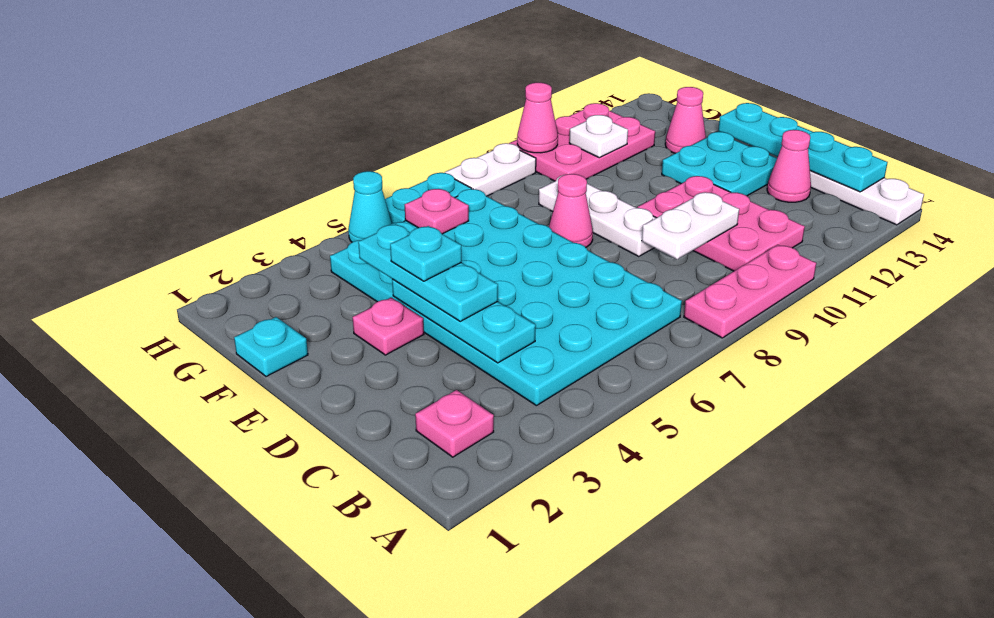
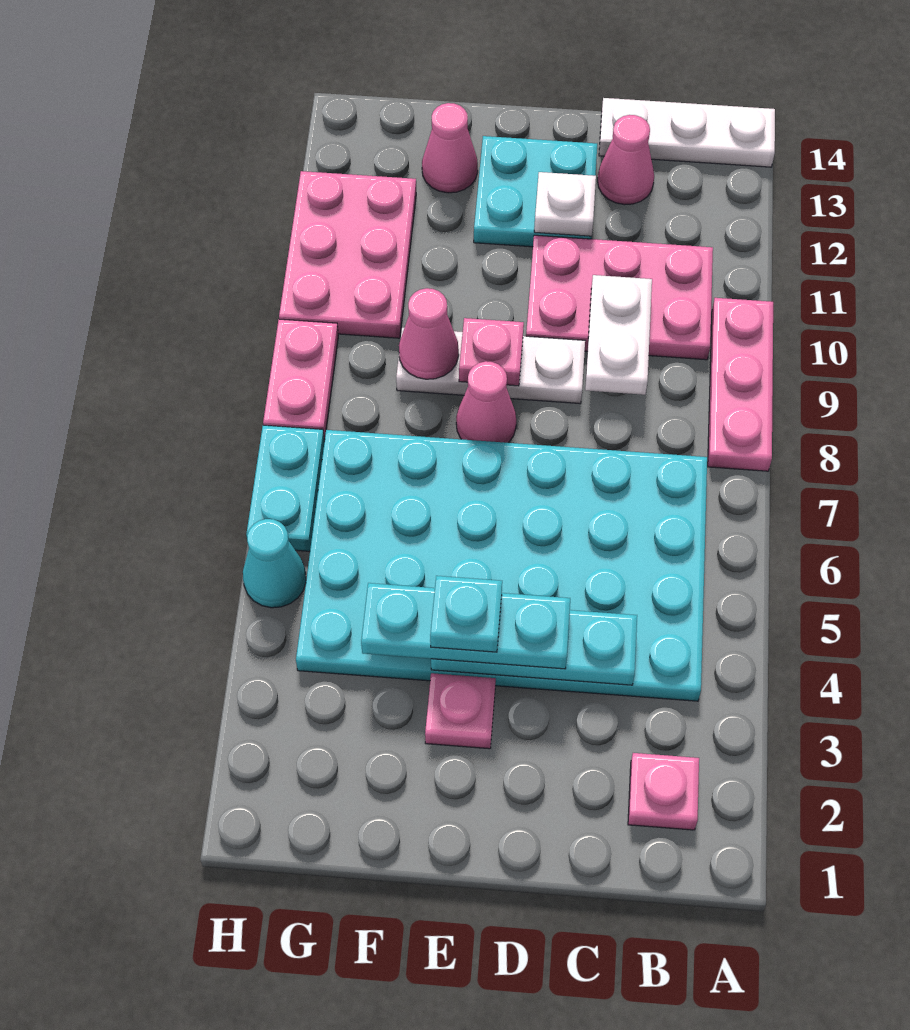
cyan plate B14:E14 level 2 -> none
cyan plate F1 level 1 -> none
pink plate G6 level 2 -> pink plate E9 level 2
white plate G11 level 2 -> white plate D12 level 2
white plate H8:H9 level 1 -> pink plate H8:H9 level 1
pink cone H10 level 2 -> pink cone F9 level 2

